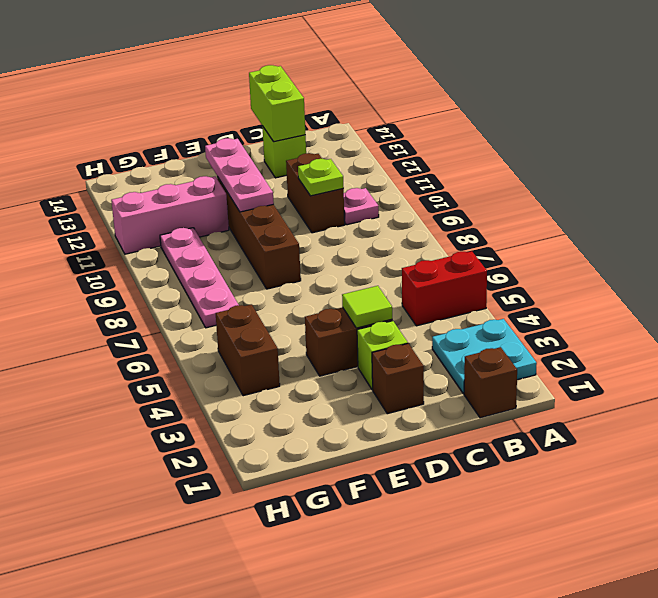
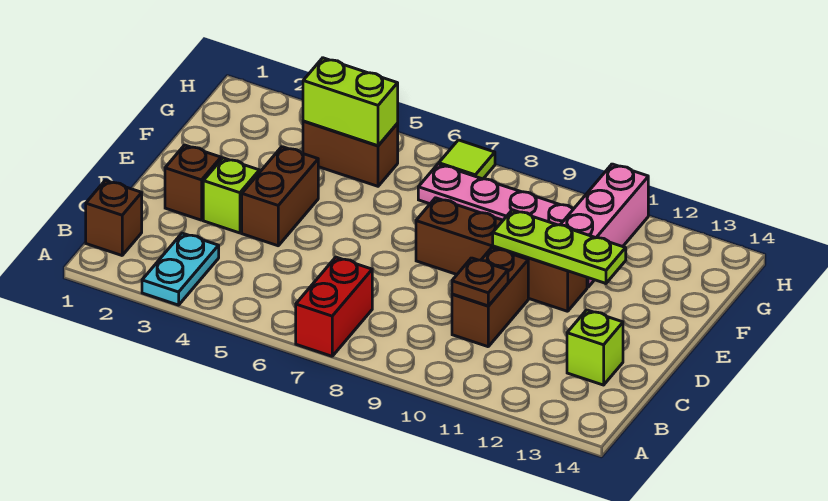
cyan plate A2:B3 level 1 -> cyan plate A3:B3 level 1
red brick A5:B5 level 1 -> red brick A7:B7 level 1
pink plate B10 level 1 -> none
brown brick C10:C11 level 1 -> brown brick C10:D10 level 1
lime plate C10 level 2 -> brown plate C10 level 2
lime brick C13:C14 level 2 -> lime brick G4:G5 level 2
lime tile D4 level 2 -> lime tile H7 level 1
pink plate E10:E12 level 2 -> lime plate E10:E12 level 2

